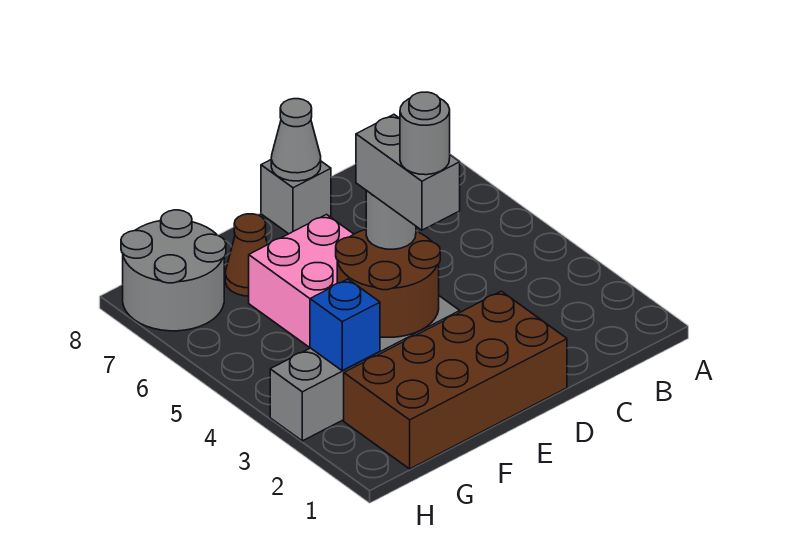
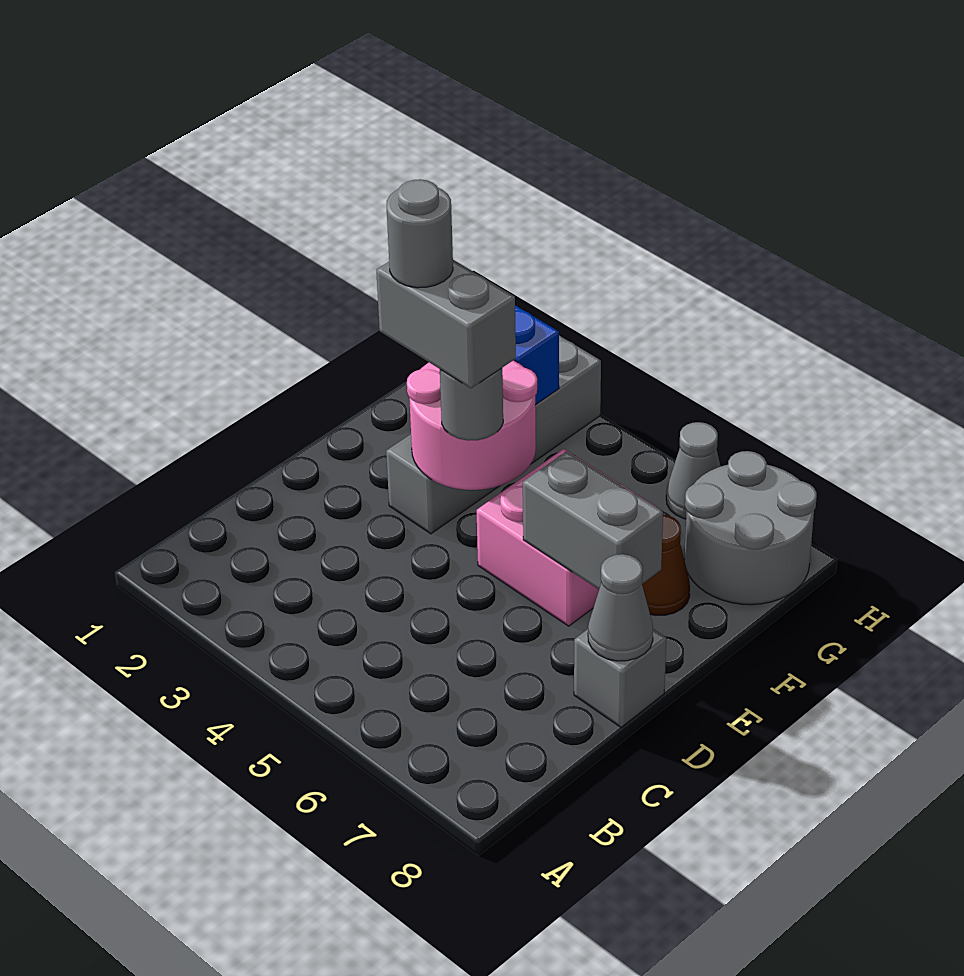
brown brick D1:G2 level 1 -> none
brown round brick E3:F4 level 2 -> pink round brick E3:F4 level 2
none -> grey brick E6:E7 level 2
none -> grey cone H6 level 1

